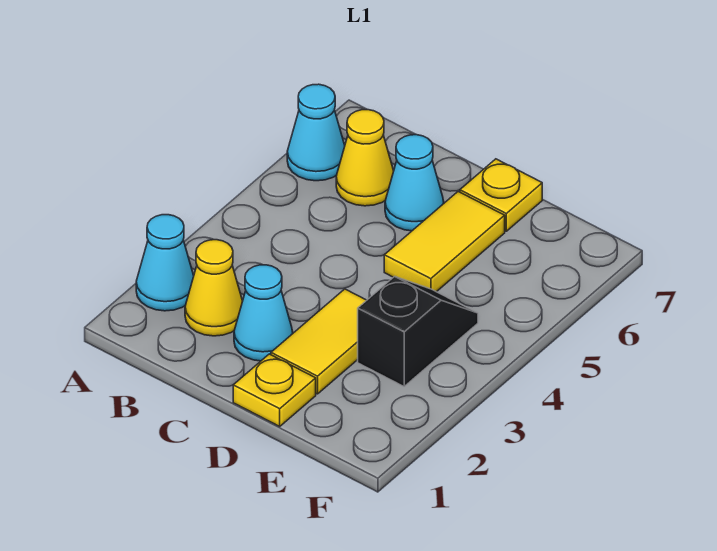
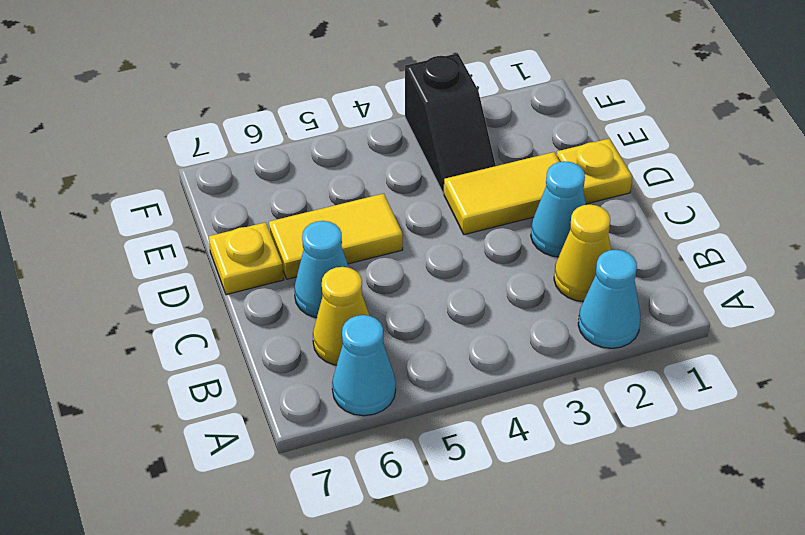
black slope E3:E4 level 1 top 3 -> black slope E3:F3 level 1 top F

